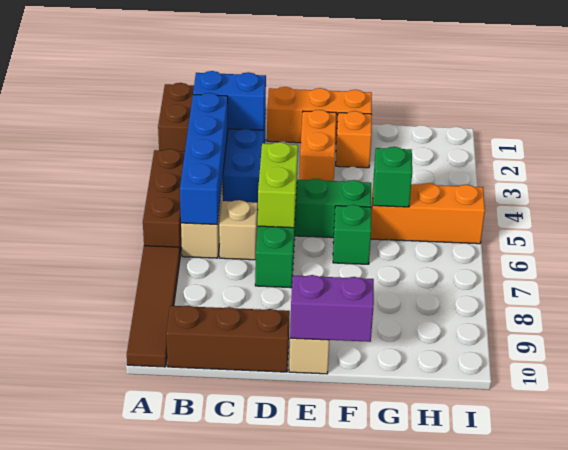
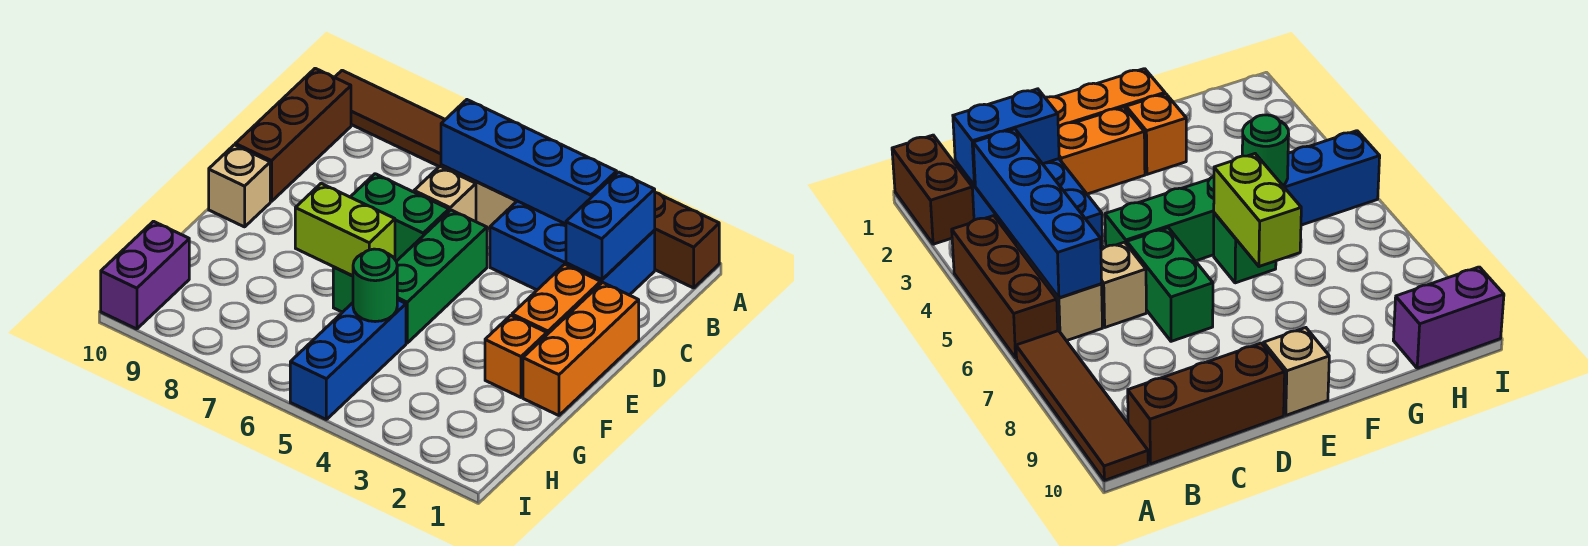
lime brick D5:D6 level 2 -> lime brick F6:F7 level 2
orange brick E2:E3 level 1 -> orange brick D2:E2 level 1
purple brick E10:F10 level 2 -> purple brick H10:I10 level 1
orange brick G5:I5 level 1 -> blue brick G5:I5 level 1
green brick G5 level 2 -> green round brick G5 level 2

